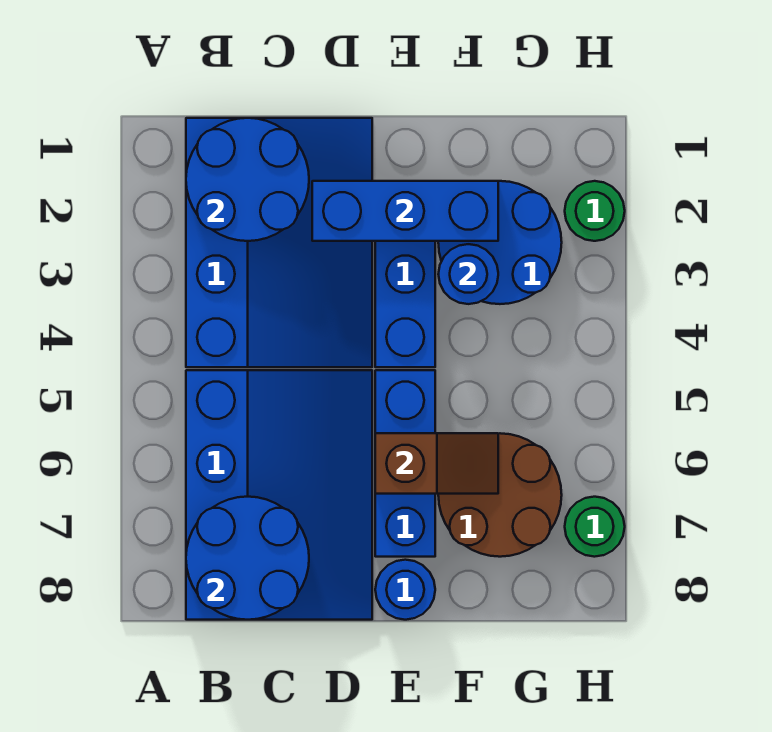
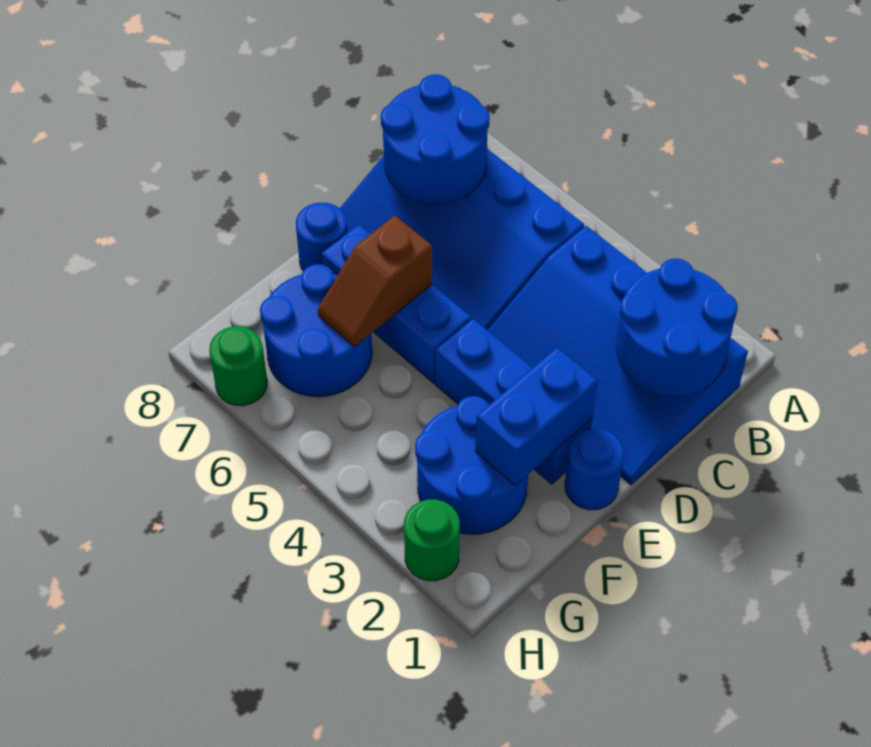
blue brick D2:F2 level 2 -> blue brick E2:F2 level 2
blue round brick F3 level 2 -> blue round brick E1 level 1
brown round brick F6:G7 level 1 -> blue round brick F6:G7 level 1

